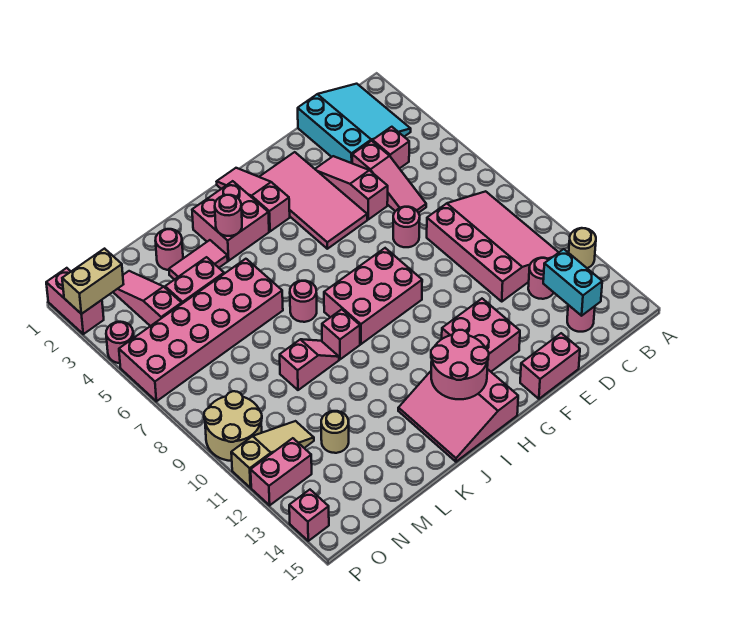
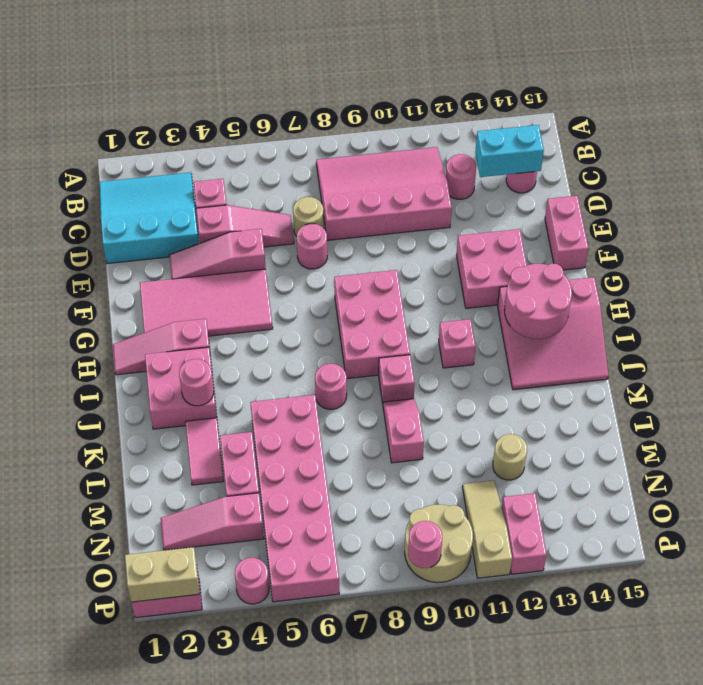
tan round brick A12 level 1 -> tan round brick D7 level 1
pink round brick L2 level 1 -> pink round brick P9 level 2
tan brick O2:P2 level 2 -> tan brick P1:P2 level 2
pink brick P14 level 1 -> pink brick I11 level 1

